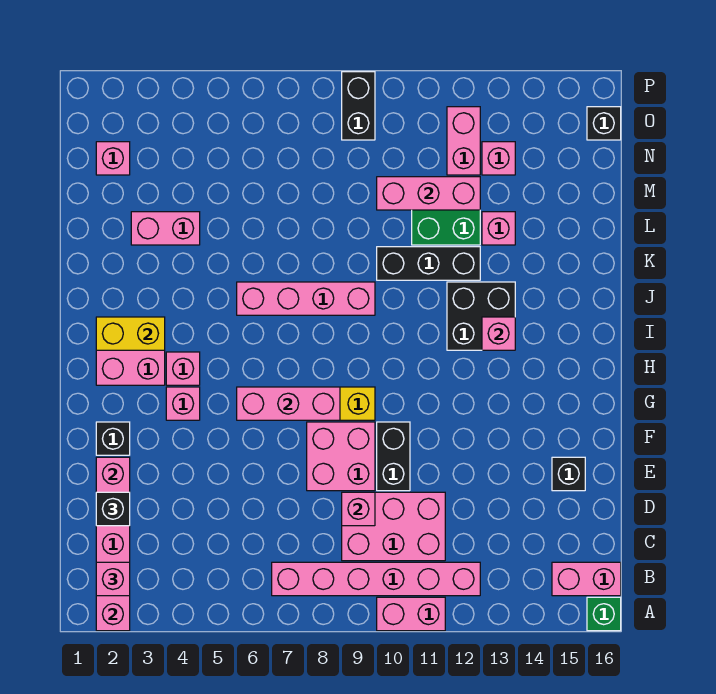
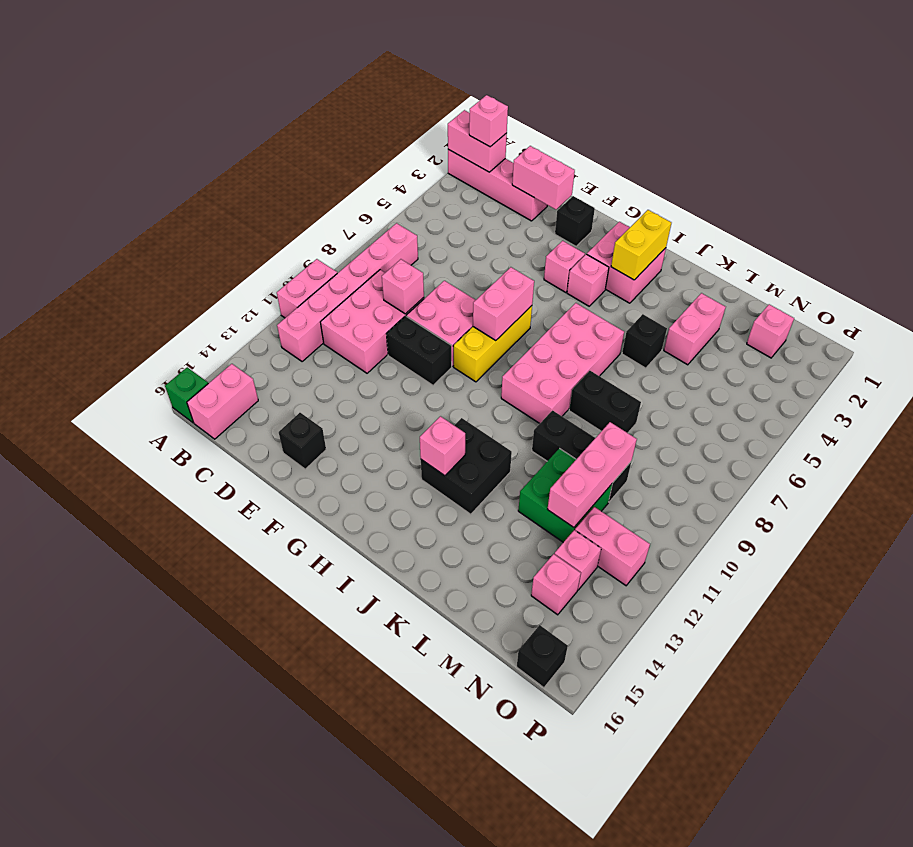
black brick D2 level 3 -> black brick K5 level 1
pink brick G6:G8 level 2 -> pink brick G7:G8 level 2
pink brick J6:J9 level 1 -> pink brick I6:J9 level 1
black brick K10:K12 level 1 -> black brick K10:M10 level 1
pink brick L13 level 1 -> pink brick N14 level 1
black brick O9:P9 level 1 -> black brick K8:L8 level 1

